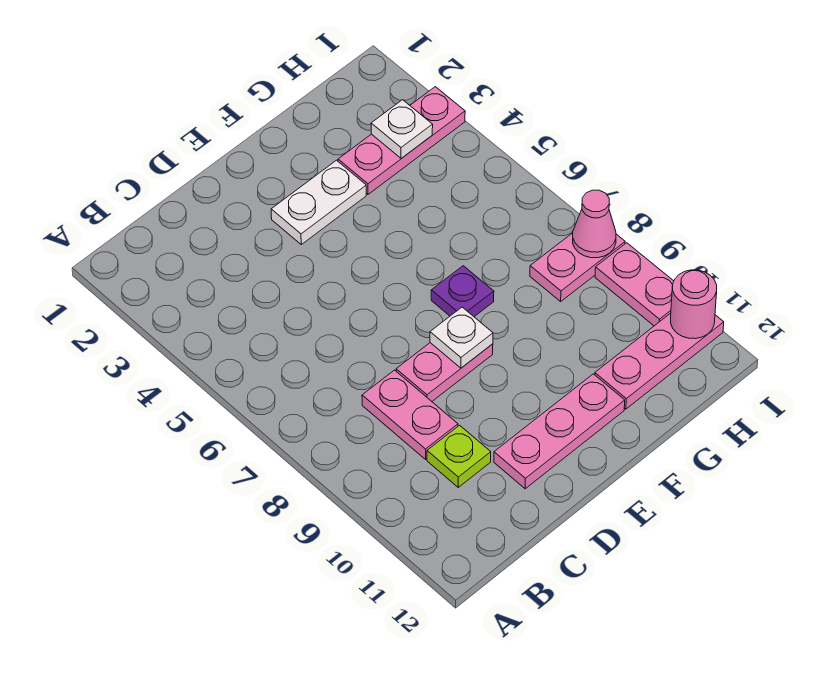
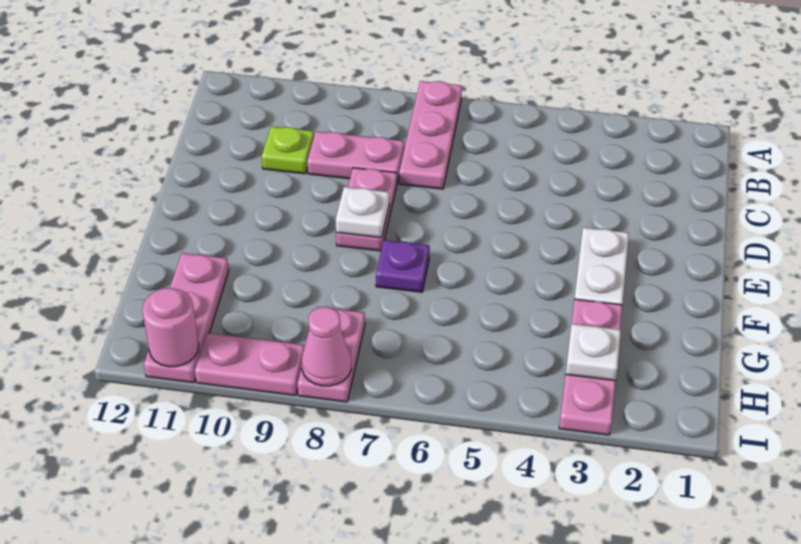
pink plate D11:F11 level 1 -> pink plate A7:C7 level 1

